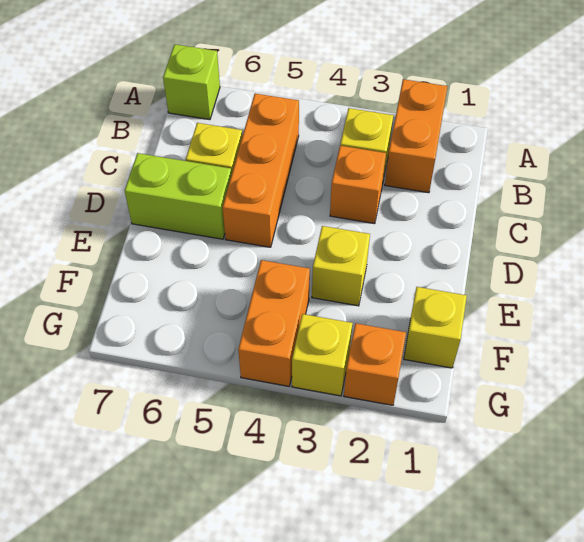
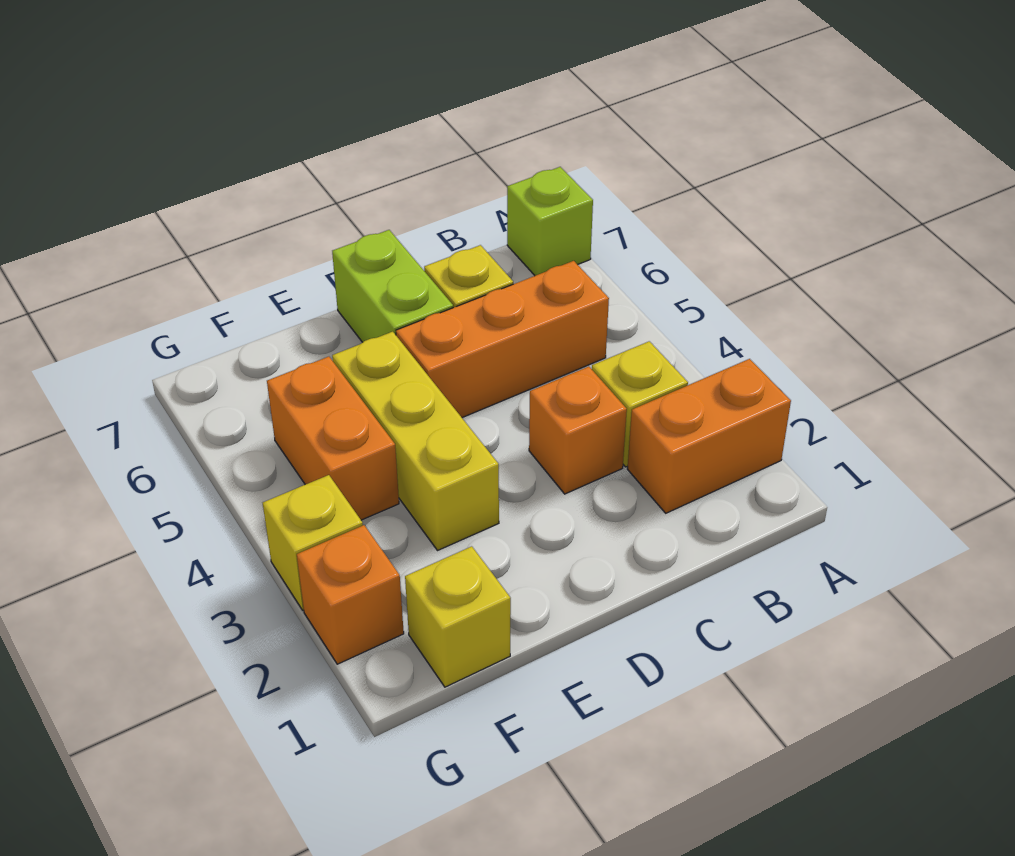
yellow brick E3 level 1 -> yellow brick E3:E5 level 1
orange brick F4:G4 level 1 -> orange brick F4:F5 level 1

